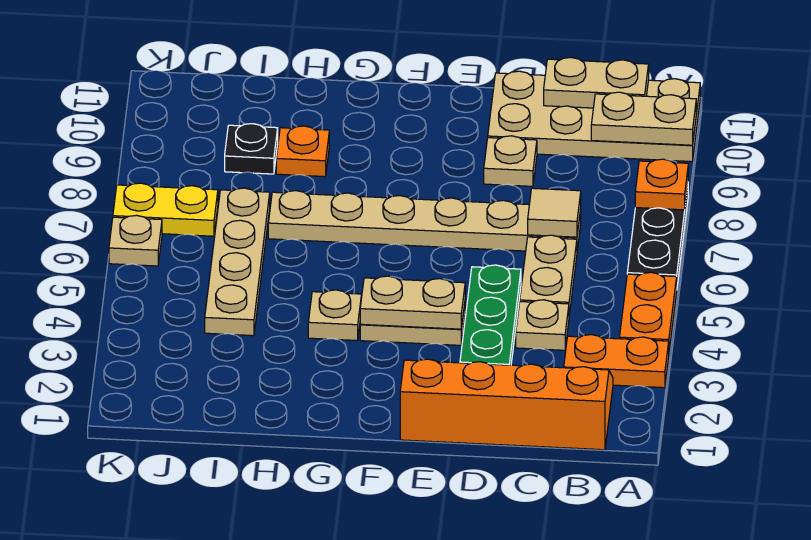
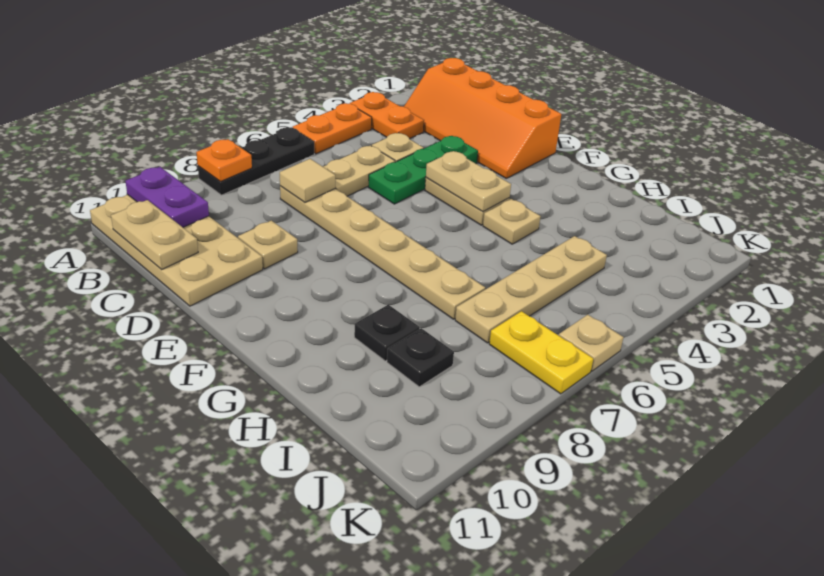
tan plate A10:B10 level 2 -> purple plate A10:B10 level 2
orange plate H9 level 1 -> black plate H9 level 1

